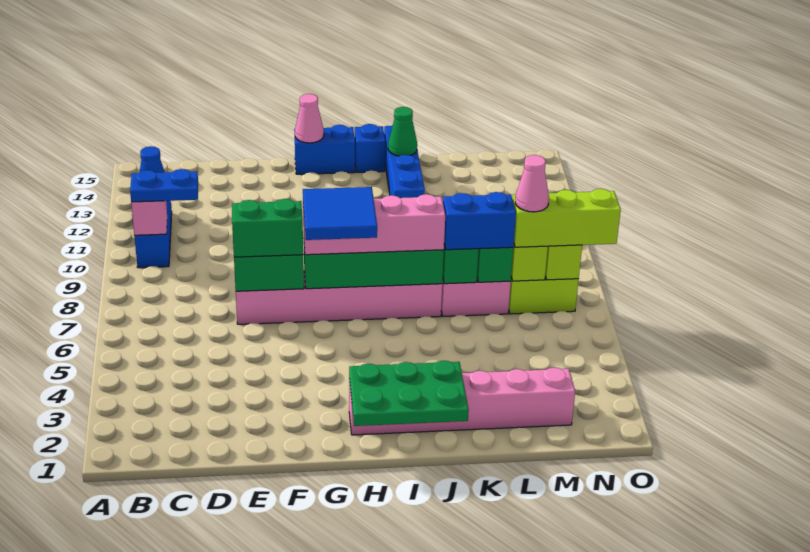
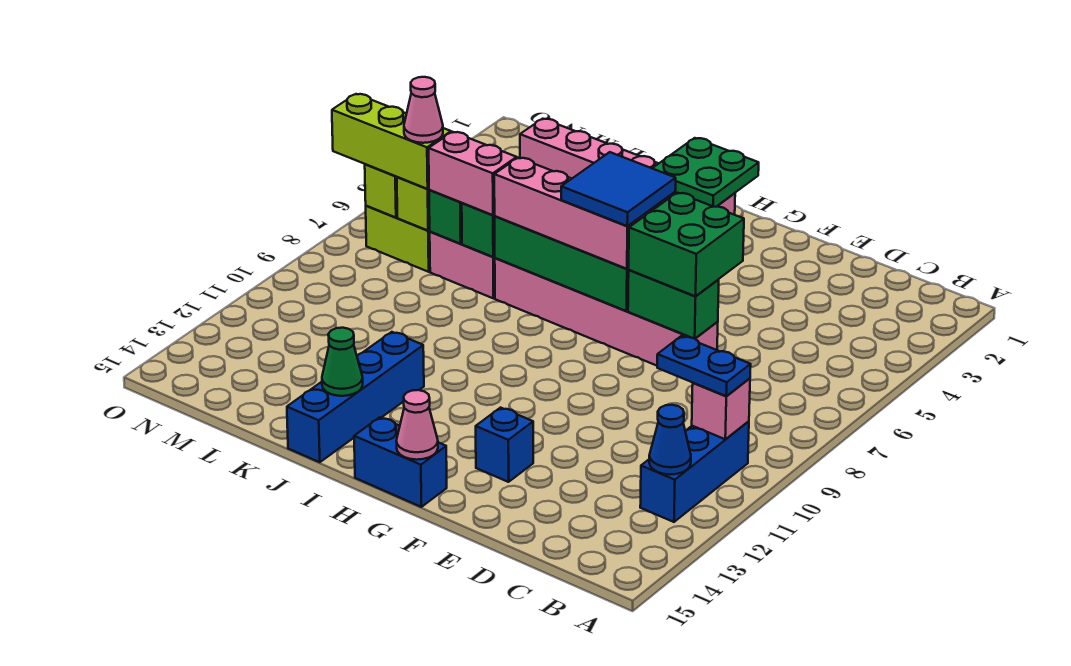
green brick E7:F7 level 3 -> green brick E6:F7 level 3
green plate H1:J2 level 2 -> green plate H1:I2 level 2
blue brick I15 level 1 -> blue brick F13 level 1
blue brick K7:L7 level 3 -> pink brick K7:L7 level 3

